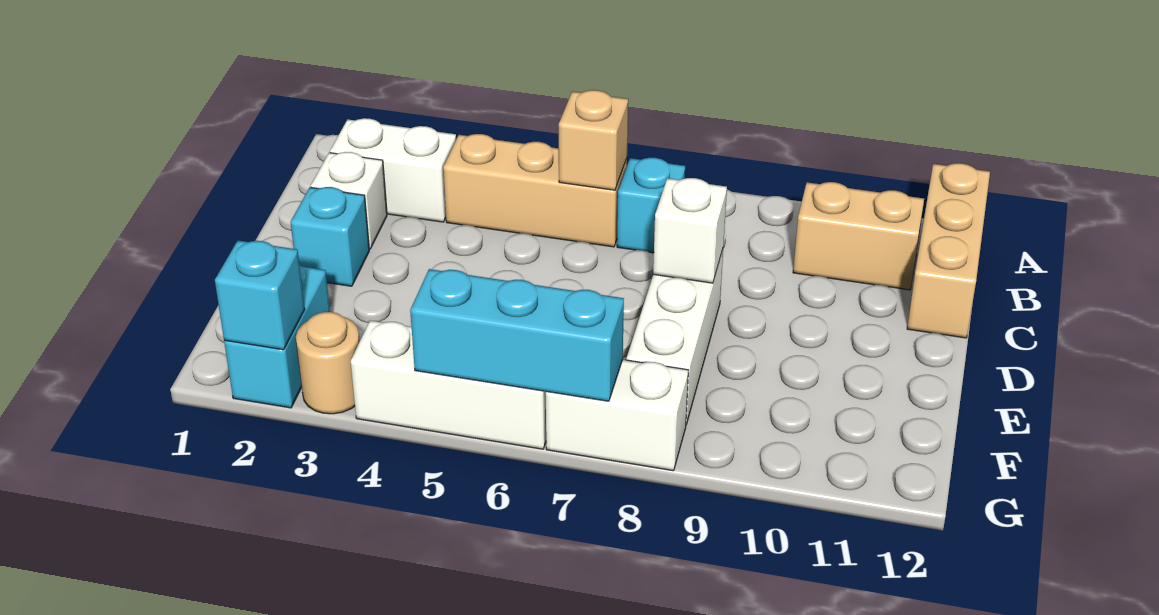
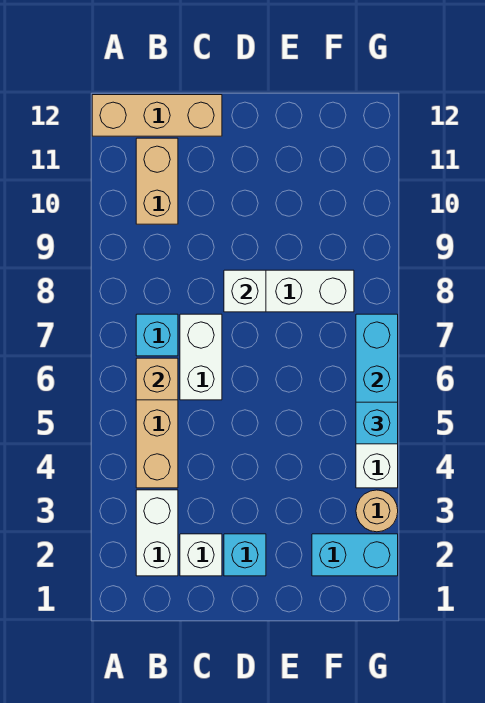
cyan brick G2 level 2 -> cyan brick G5 level 3
white brick G7:G8 level 1 -> white brick C6:C7 level 1

